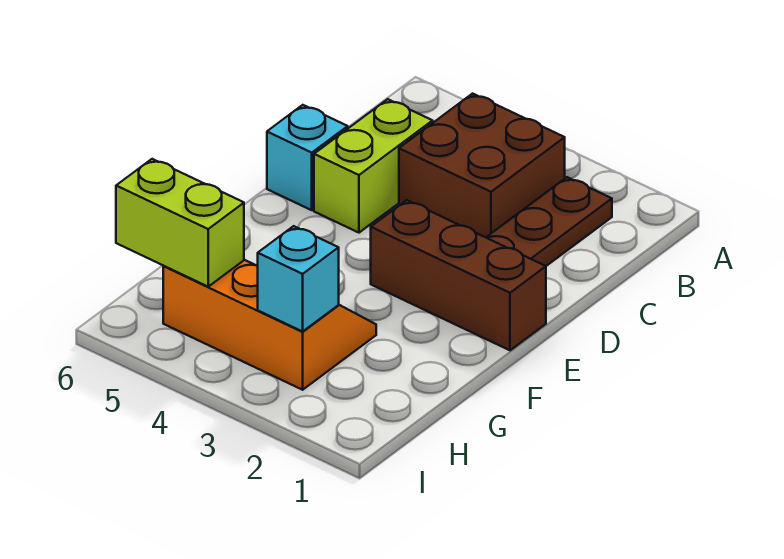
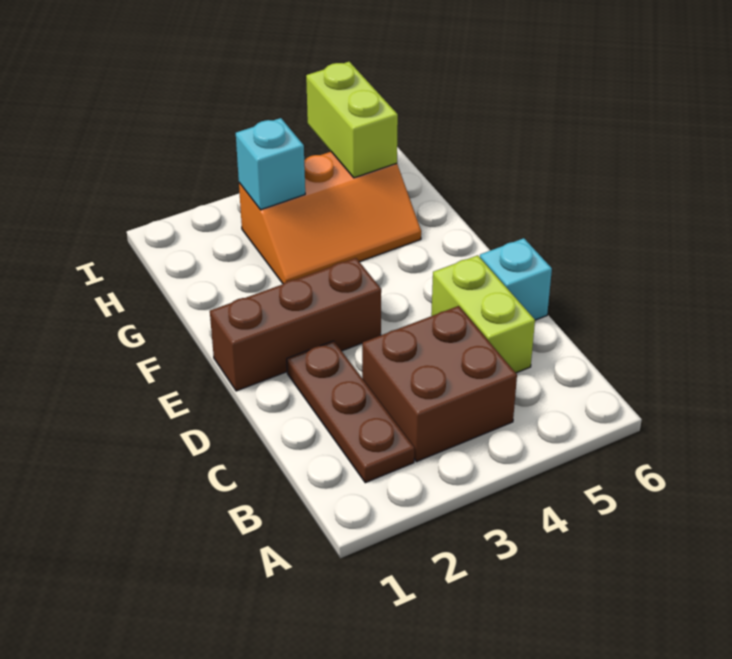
lime brick H5:H6 level 2 -> lime brick H5:I5 level 2

